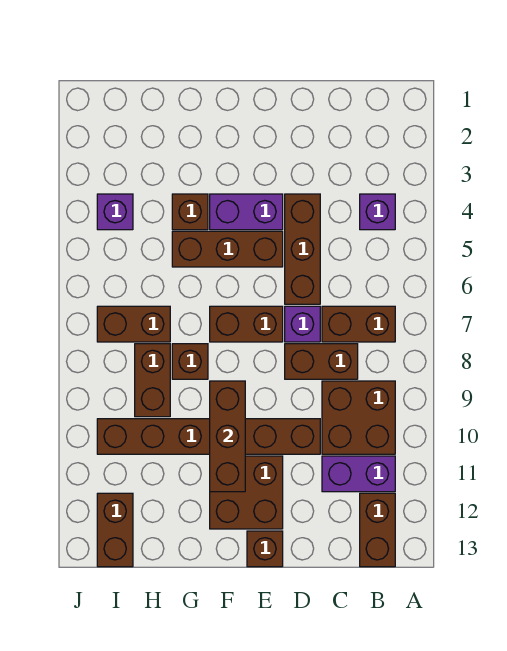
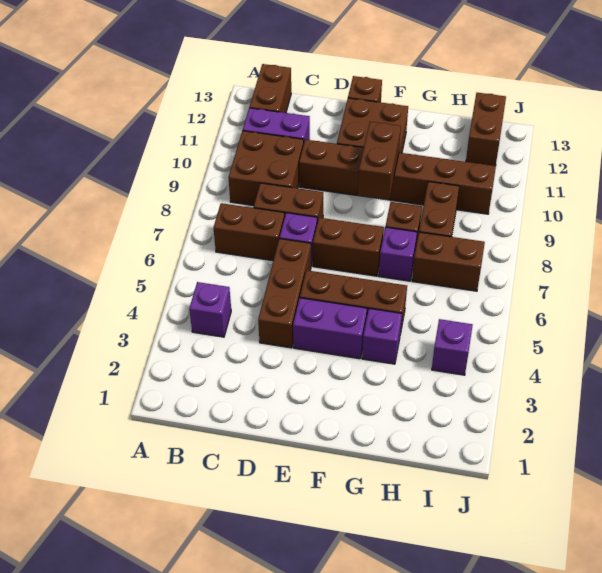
brown brick F9:F11 level 2 -> brown brick F9:F10 level 2
brown brick G4 level 1 -> purple brick G4 level 1
none -> purple brick G7 level 1

